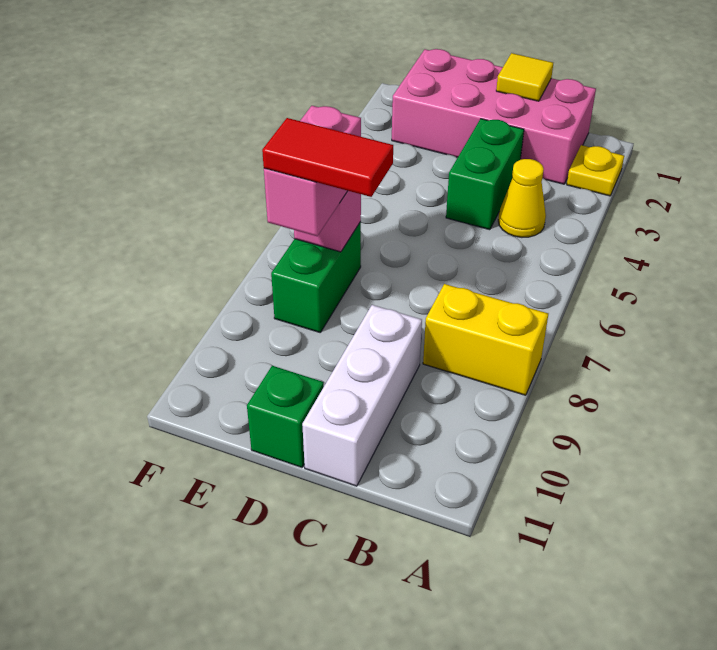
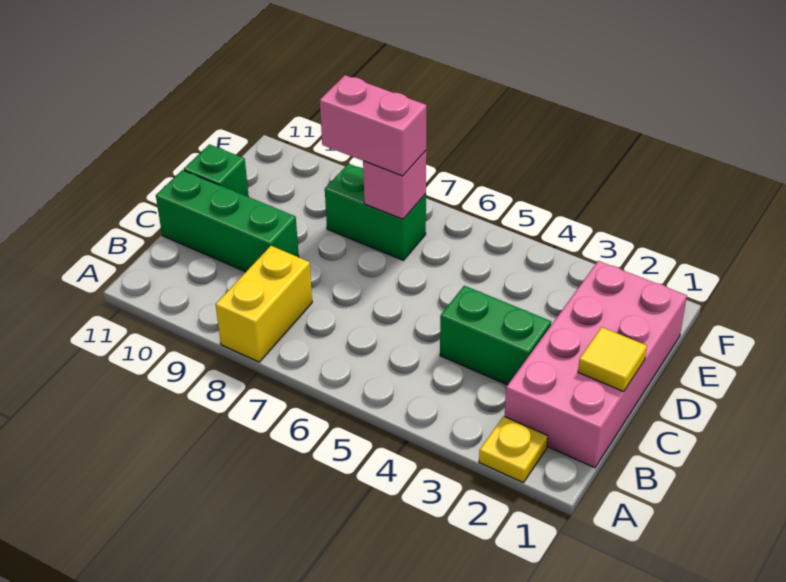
yellow cone B4 level 1 -> none
white brick C9:C11 level 1 -> green brick C9:C11 level 1
red tile D8:E8 level 4 -> none

